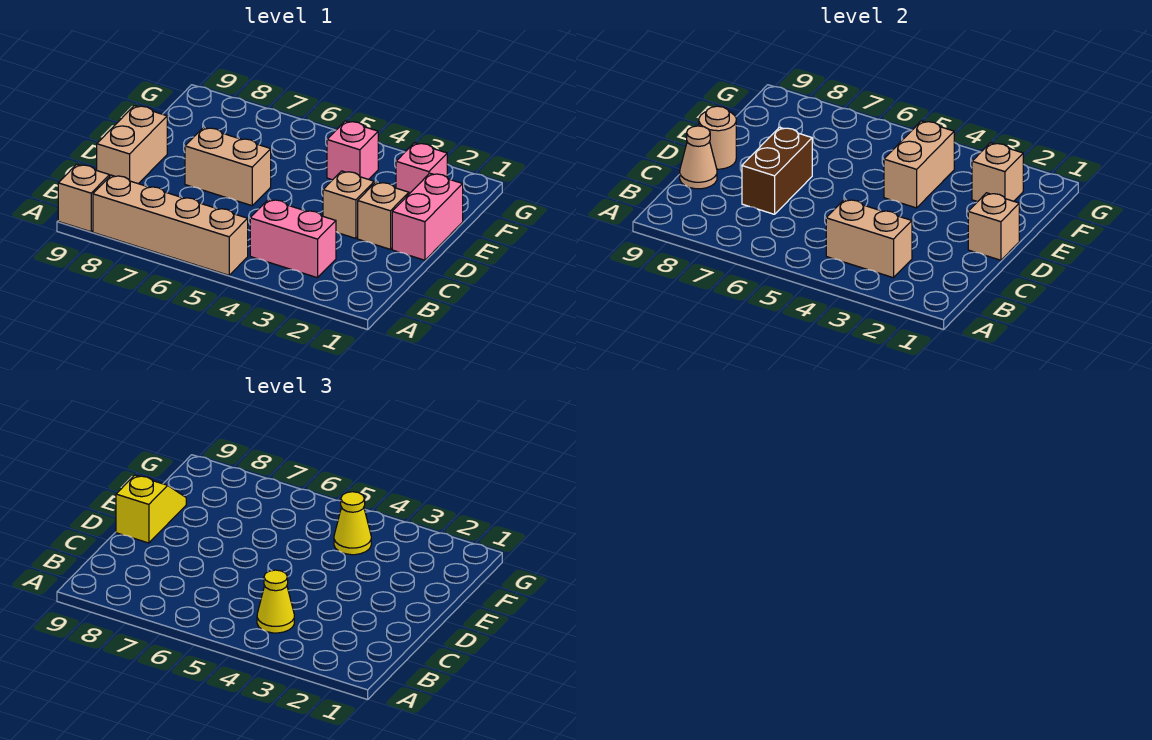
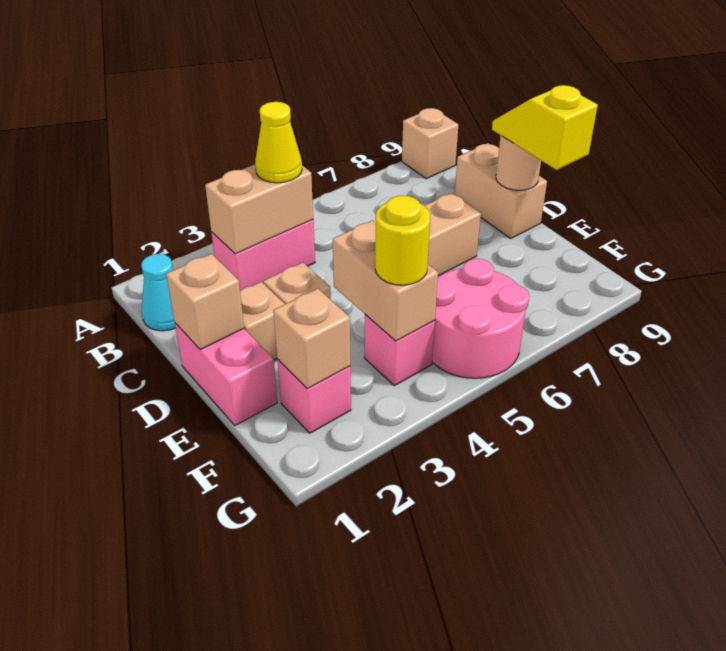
tan brick A5:A8 level 1 -> none
none -> cyan cone B1 level 1
brown brick C7:D7 level 2 -> none
tan cone C9 level 2 -> none
yellow slope D9:E9 level 3 top D -> yellow slope D9:E9 level 3 top E
yellow cone F4 level 3 -> yellow round brick F4 level 3
none -> pink round brick F5:G6 level 1

